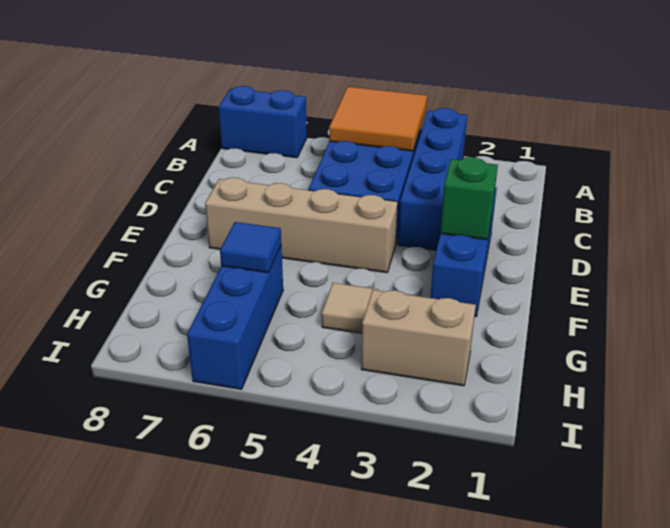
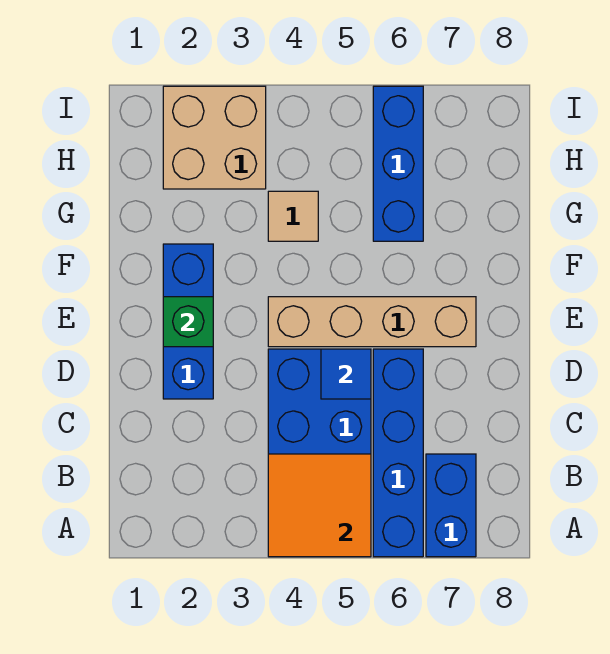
blue brick A3:D3 level 1 -> blue brick A6:D6 level 1
blue brick A7:A8 level 1 -> blue brick A7:B7 level 1
blue tile G6 level 2 -> blue tile D5 level 2
tan brick H2:H3 level 1 -> tan brick H2:I3 level 1

